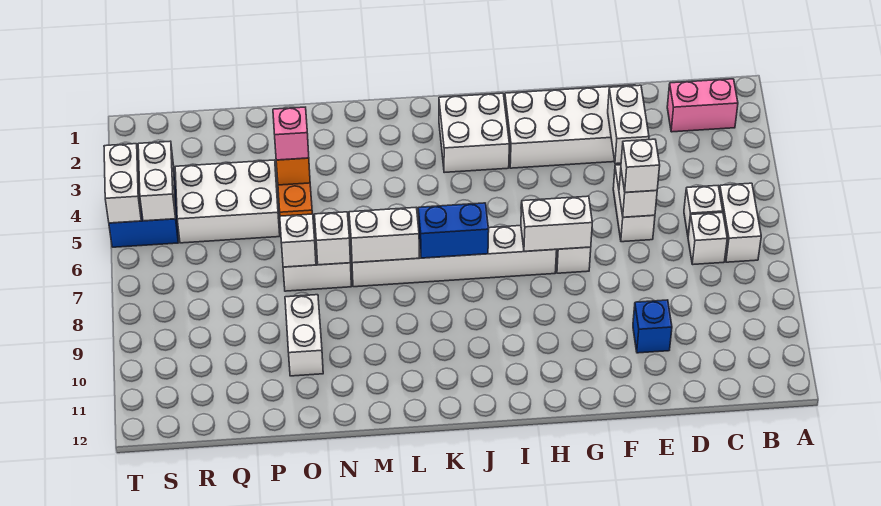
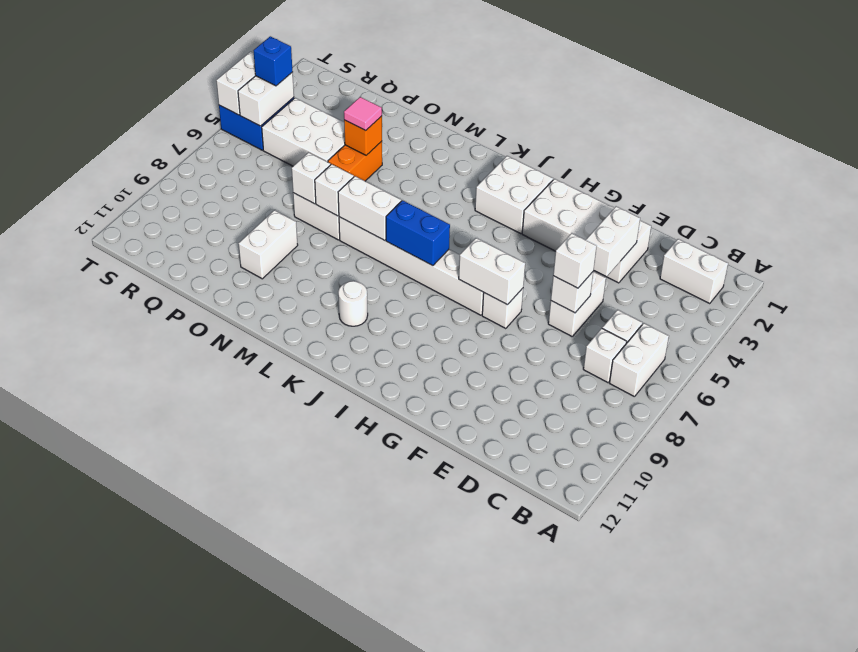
pink brick B2:C2 level 1 -> white brick B2:C2 level 1
blue brick E10 level 1 -> blue brick S4 level 3
none -> white round brick K10 level 1
pink brick O4 level 3 -> pink tile O4 level 3

